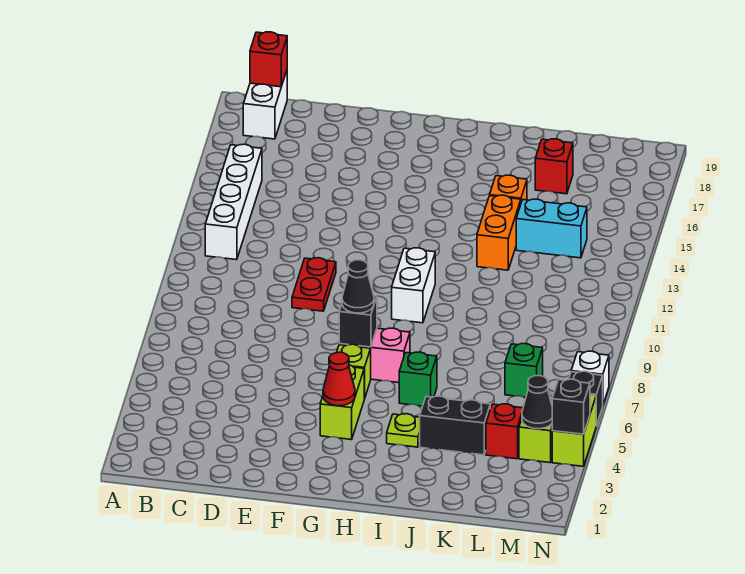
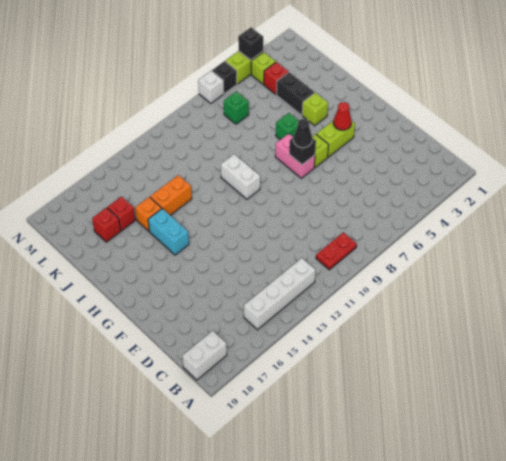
red brick B19 level 2 -> red brick K16 level 1
red plate E10:E11 level 1 -> red plate B9:B10 level 1
white brick H10:H11 level 1 -> white brick H10:I10 level 1
lime plate I4 level 1 -> lime brick I4 level 1
cyan brick K14:L14 level 1 -> cyan brick H15:I15 level 1
black cone M4 level 2 -> none

